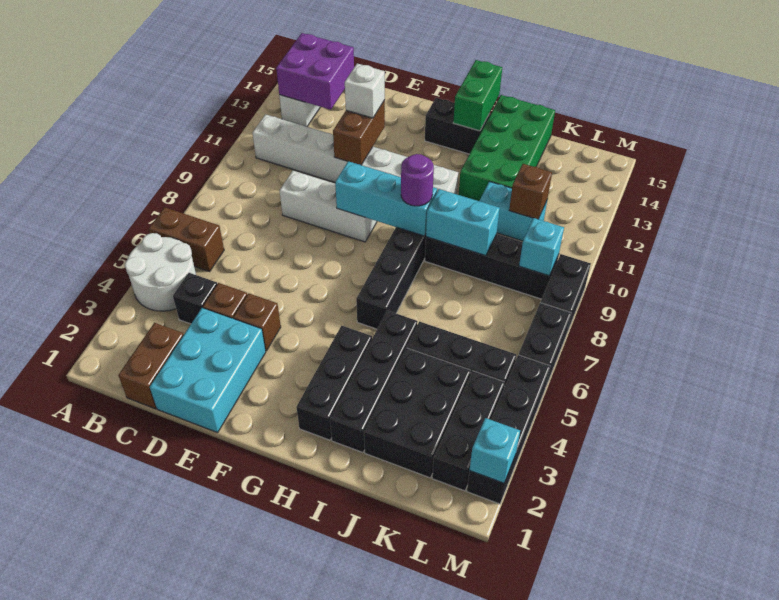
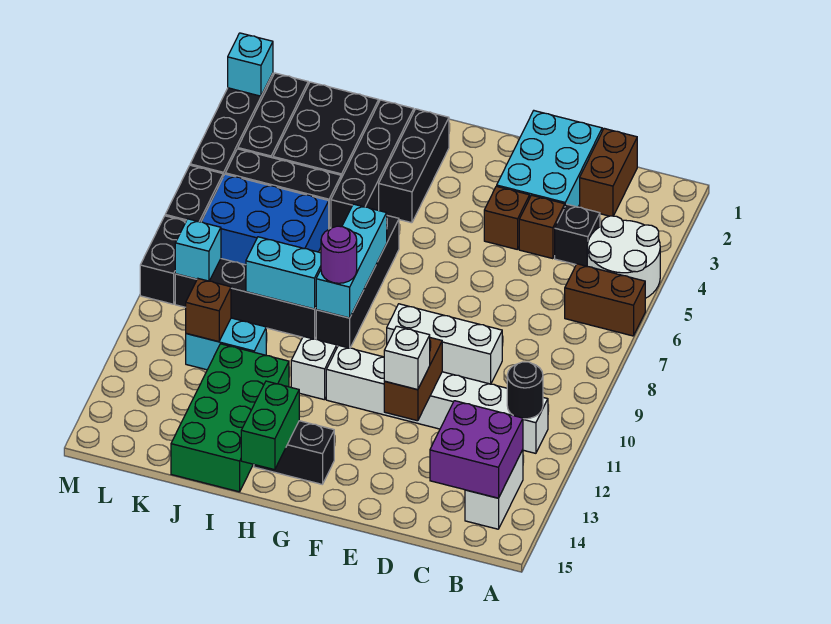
none -> black round brick B11 level 2
cyan brick F9:H9 level 2 -> cyan brick H7:H9 level 2
none -> blue brick J6:L7 level 1

